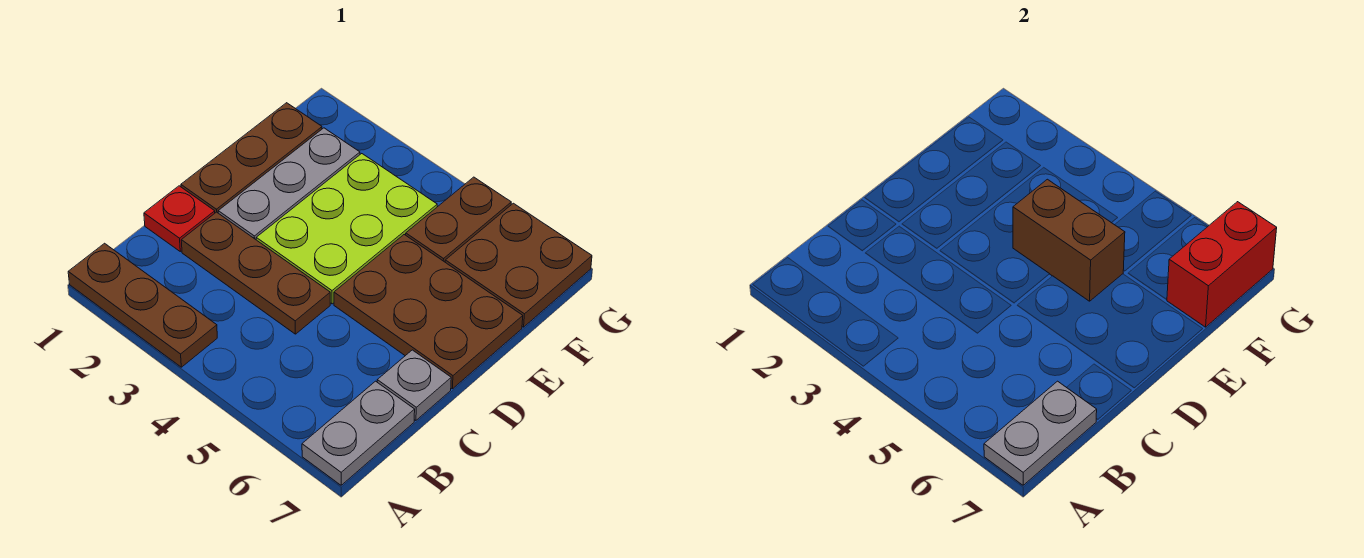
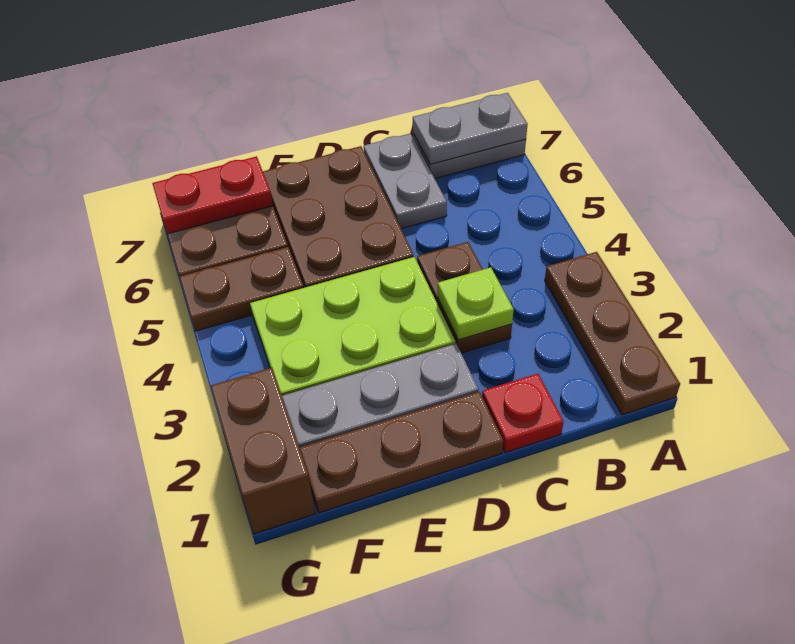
brown plate C2:C4 level 1 -> brown plate C3:C4 level 1
none -> lime plate C3 level 2
grey plate C7 level 1 -> grey plate C6:C7 level 1
brown brick E4:E5 level 2 -> brown brick G1:G2 level 1
red brick F7:G7 level 2 -> red plate F7:G7 level 2

